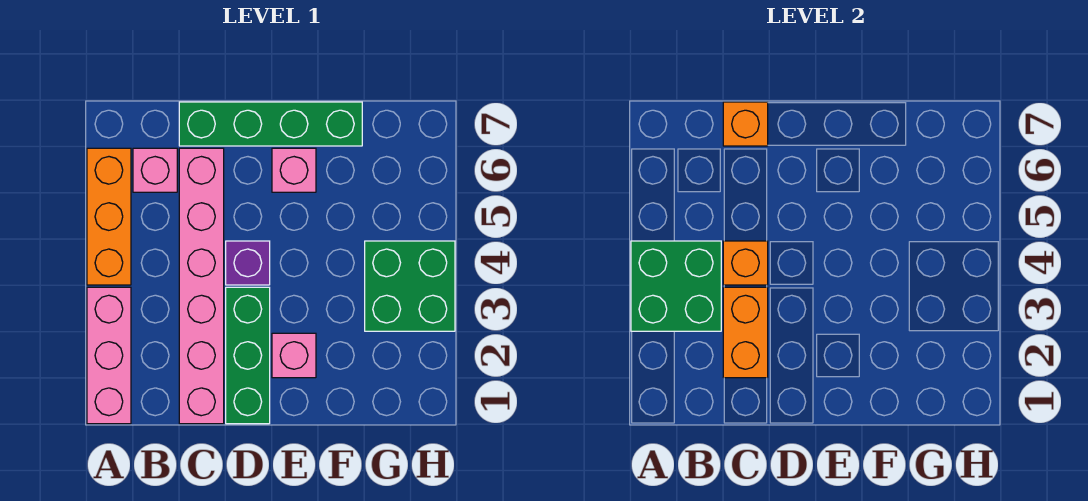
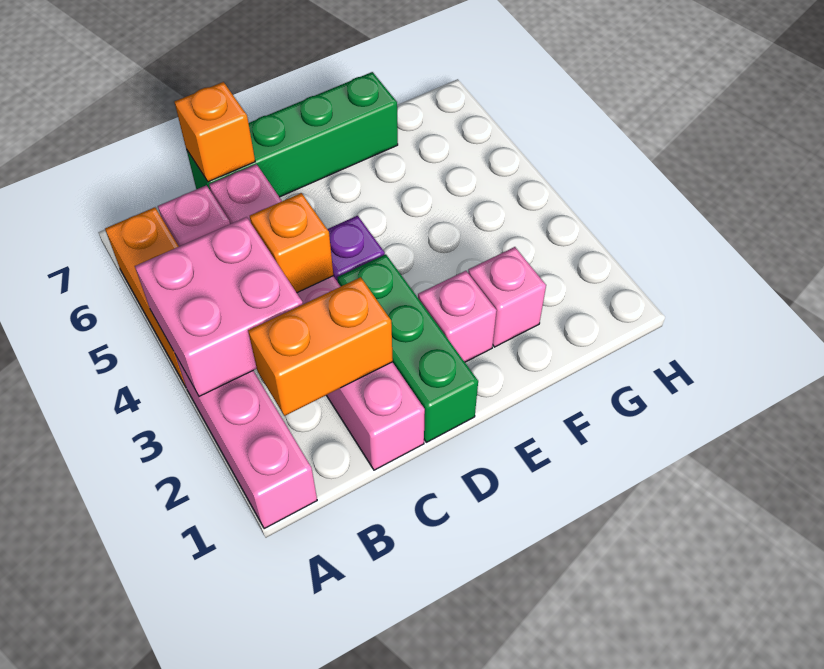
green brick A3:B4 level 2 -> pink brick A3:B4 level 2
orange brick C2:C3 level 2 -> orange brick B2:C2 level 2
pink brick E6 level 1 -> pink brick F2 level 1
green brick G3:H4 level 1 -> none

